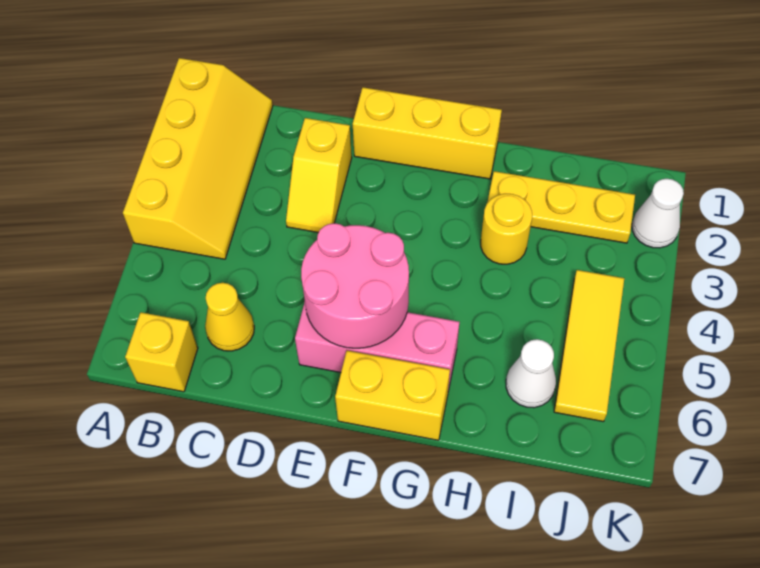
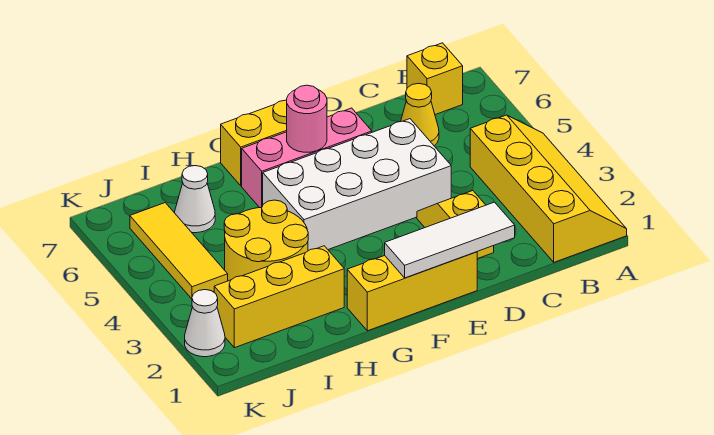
yellow slope A1:B4 level 1 top A -> yellow slope A1:B4 level 1 top B
none -> white tile D1:F1 level 2
none -> white brick D4:G5 level 1
pink round brick E5:F6 level 2 -> pink round brick F6 level 2
yellow plate H2:J2 level 1 -> yellow brick H2:J2 level 1
yellow round brick H3 level 1 -> yellow round brick H3:I4 level 1

